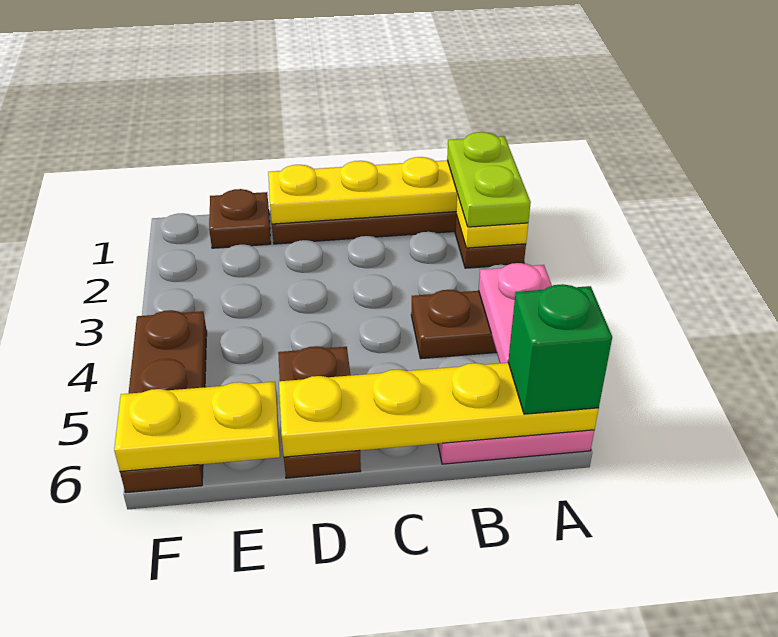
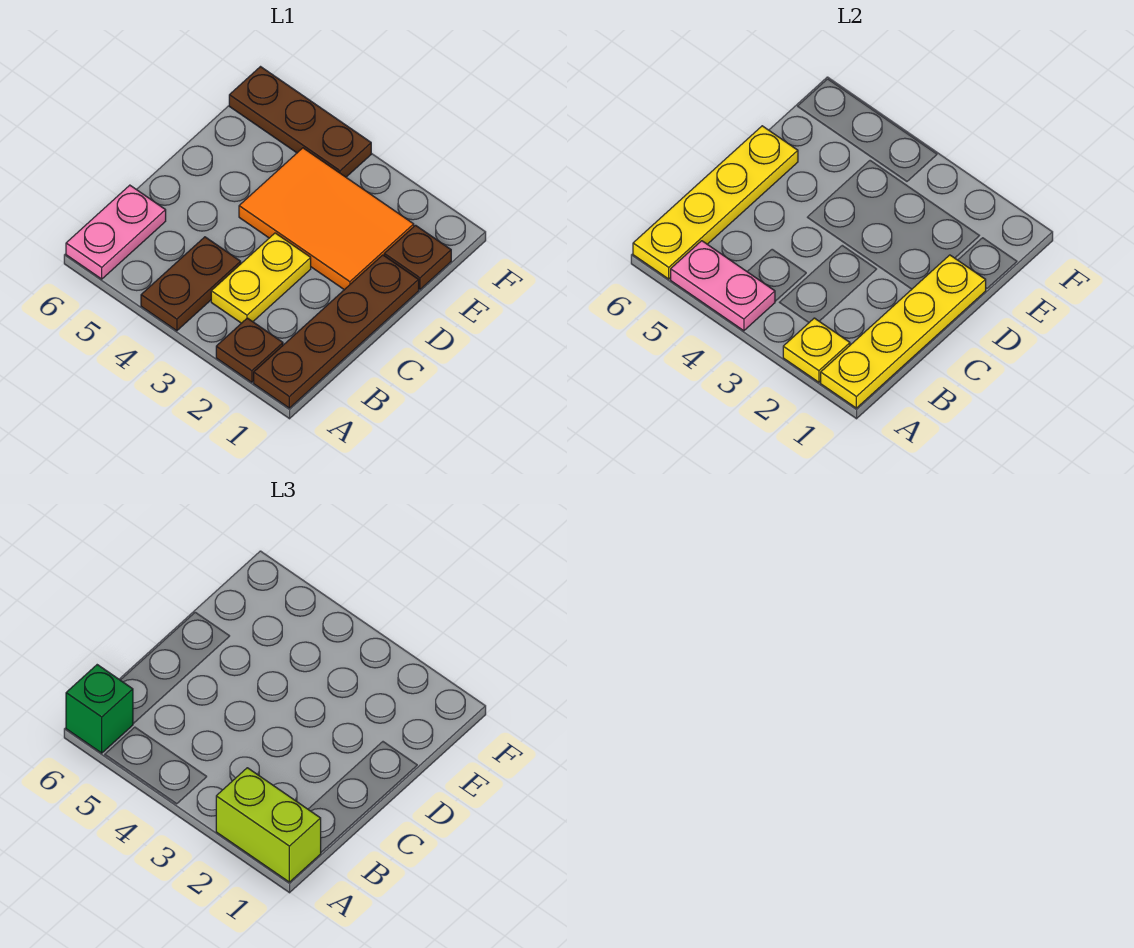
lime plate A1:A2 level 3 -> lime brick A1:A2 level 3
none -> orange tile D2:E4 level 1
brown plate D5:D6 level 1 -> none
yellow plate E6:F6 level 2 -> yellow plate B3:C3 level 1

